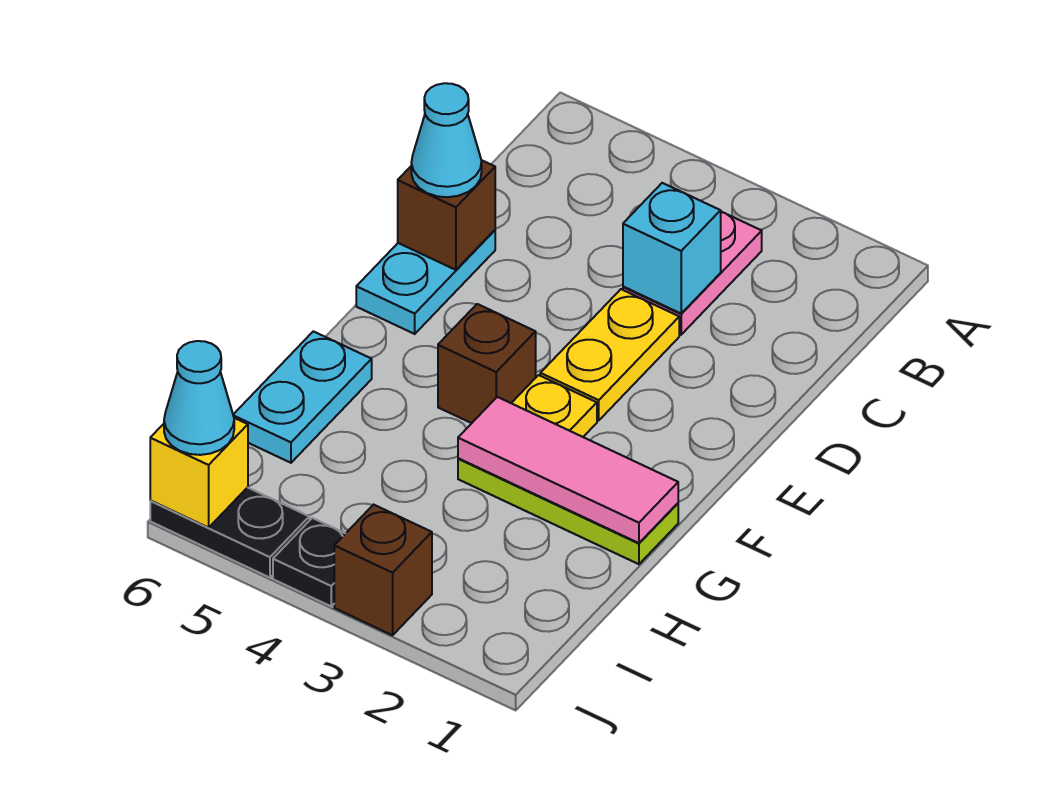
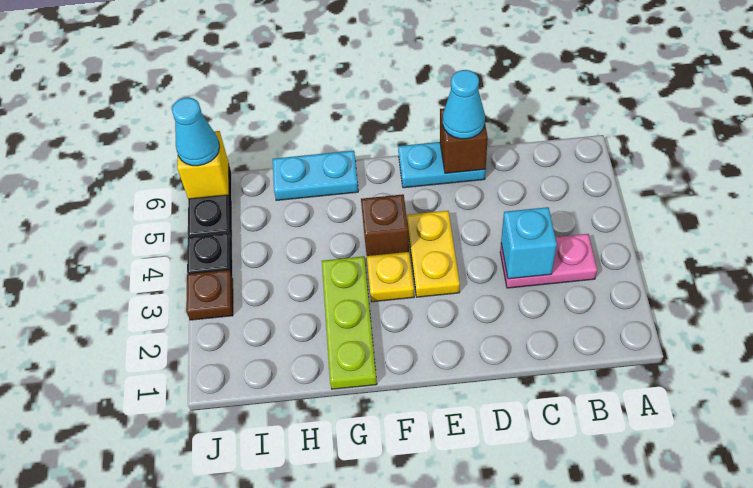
yellow plate D3:E3 level 1 -> yellow plate E3:E4 level 1
pink tile G1:G3 level 2 -> none
brown brick J3 level 1 -> brown plate J3 level 1

